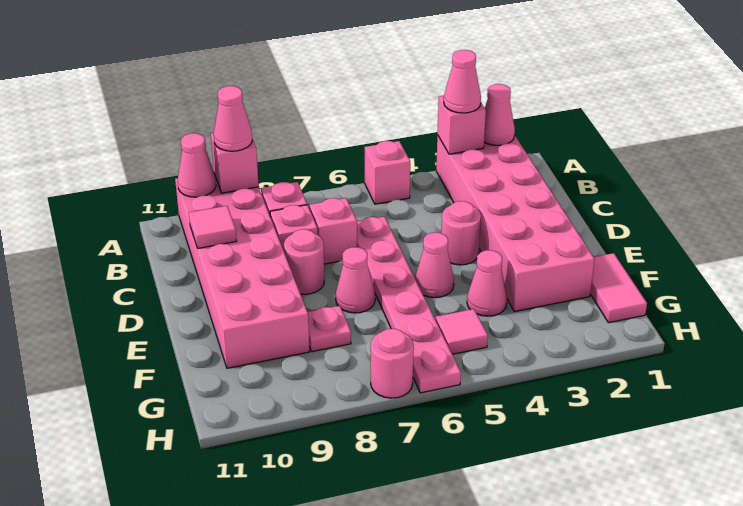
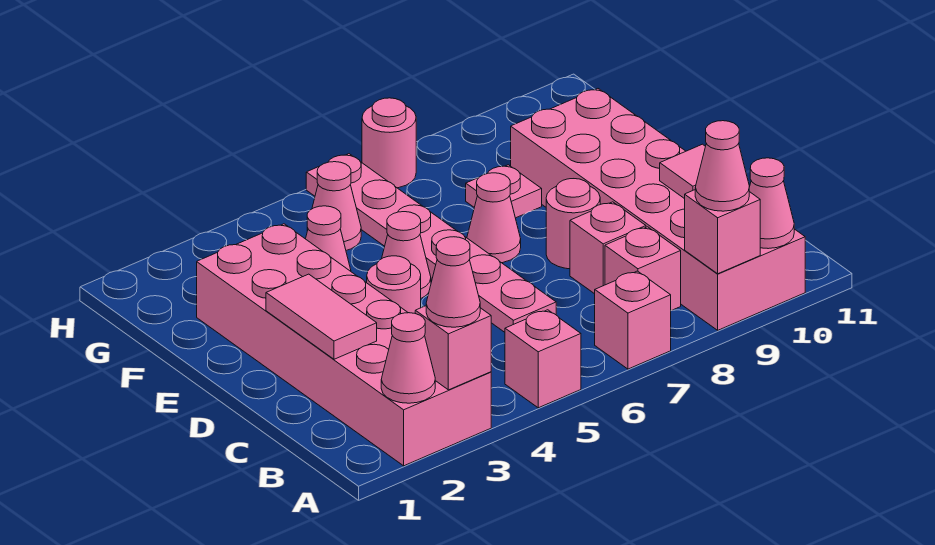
pink brick C7 level 1 -> pink brick A7 level 1
pink tile F1:G1 level 1 -> pink tile C2:D2 level 2
pink tile G5 level 1 -> pink cone G5 level 1

